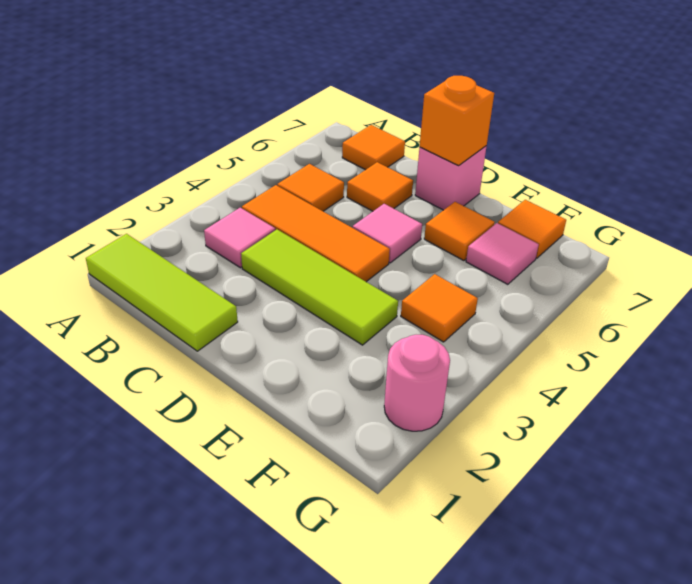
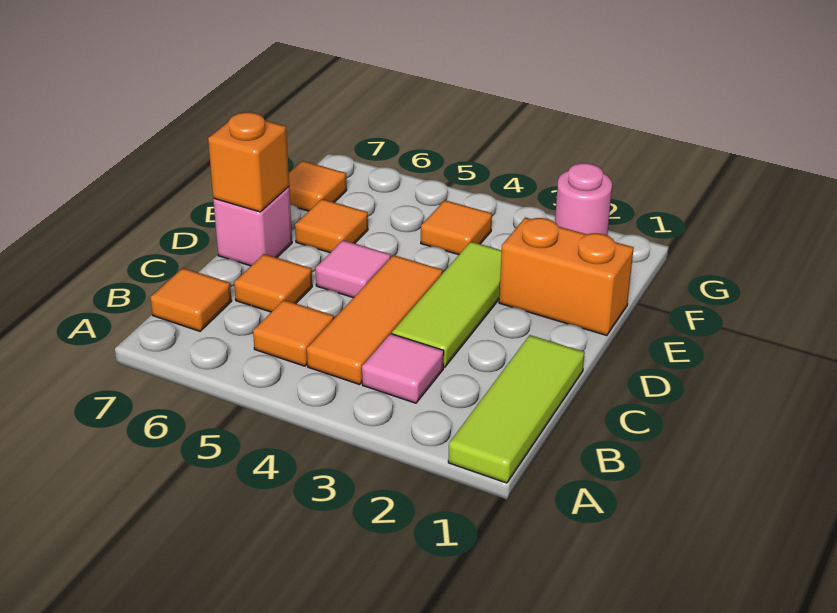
none -> orange brick E1:E2 level 1
pink tile F6 level 1 -> none

